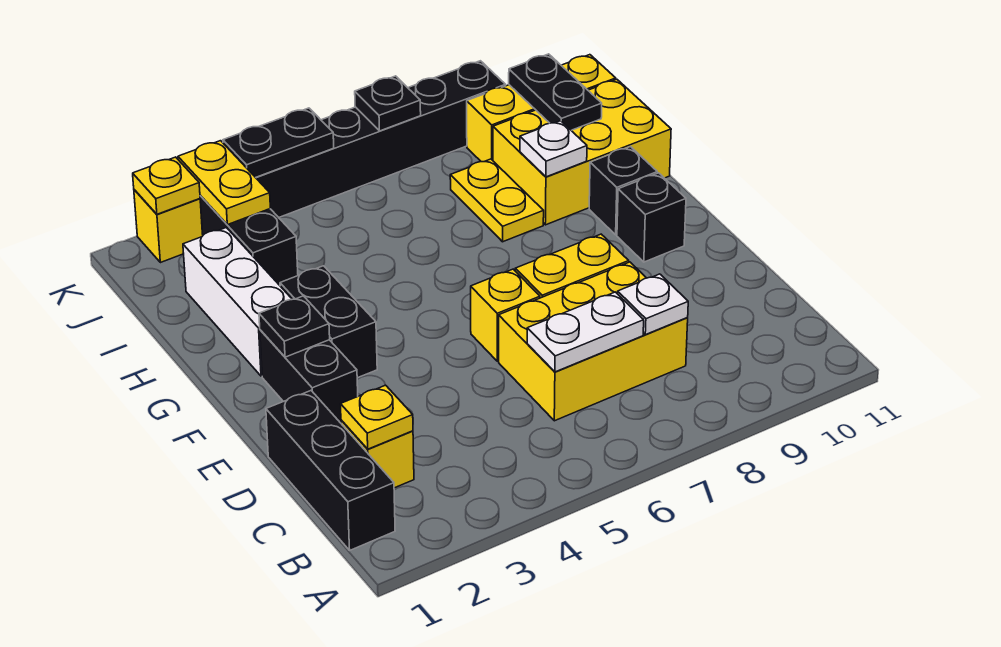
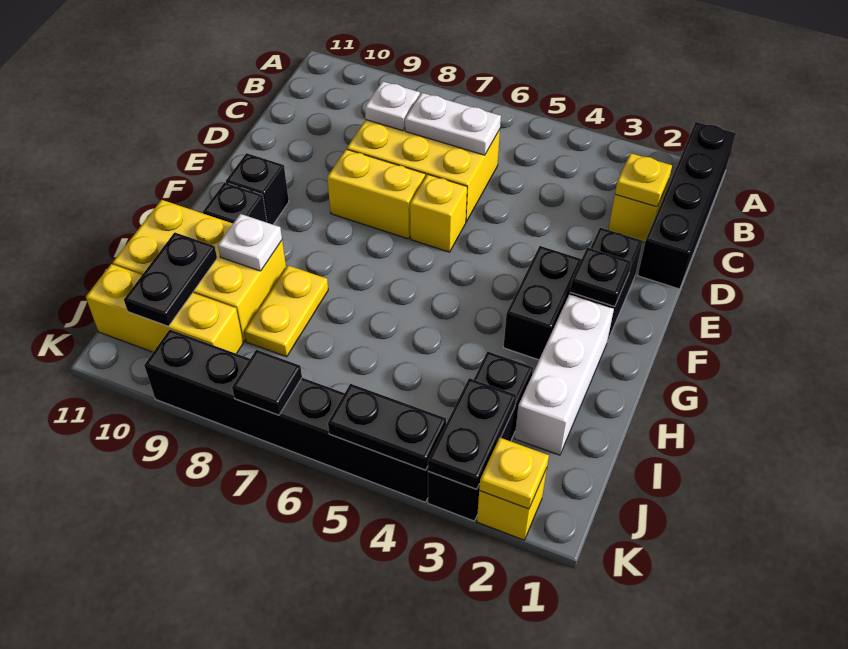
black brick B1:D1 level 1 -> black brick A1:D1 level 1
yellow plate J3:K3 level 2 -> black plate J3:K3 level 2
black plate K7 level 2 -> black tile K7 level 2

